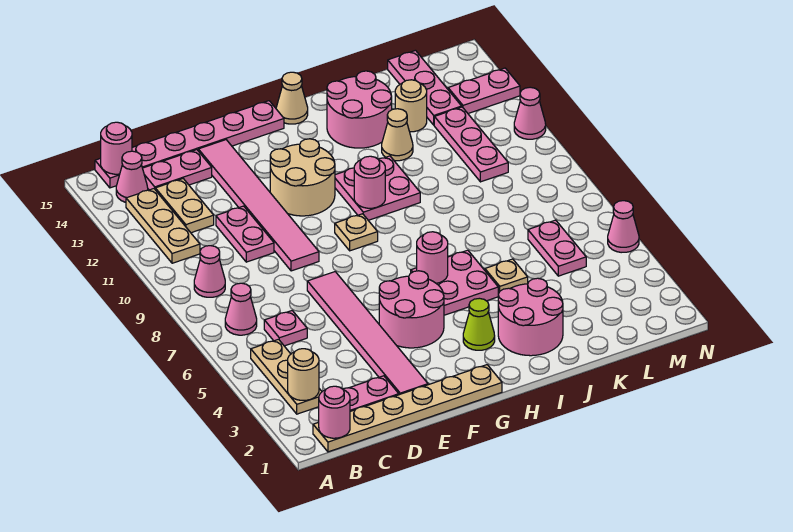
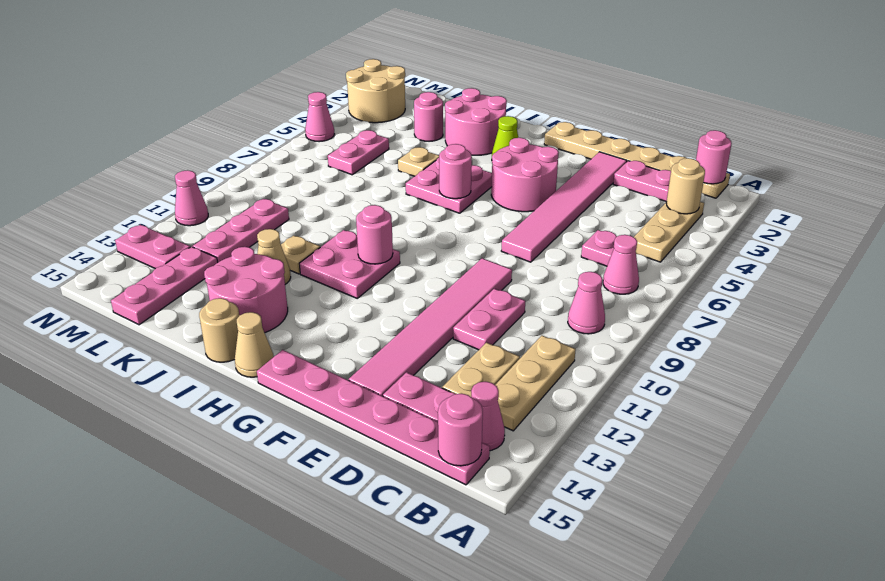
tan round brick F11:G12 level 1 -> tan round brick M2:N3 level 1
tan plate G9 level 1 -> tan plate J11 level 1
none -> pink round brick K3 level 1
tan round brick K13 level 1 -> tan round brick I15 level 1

